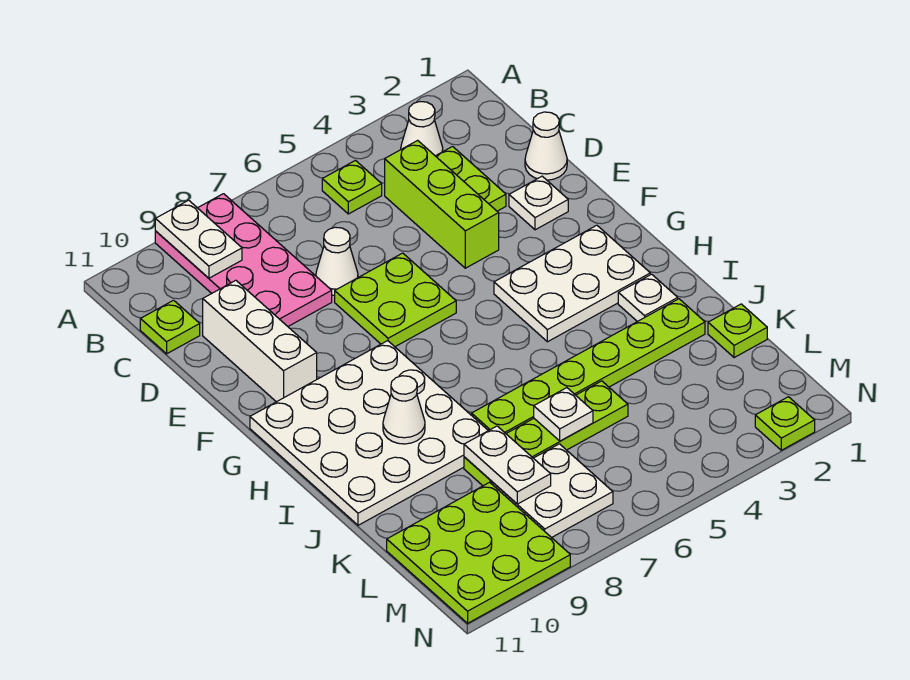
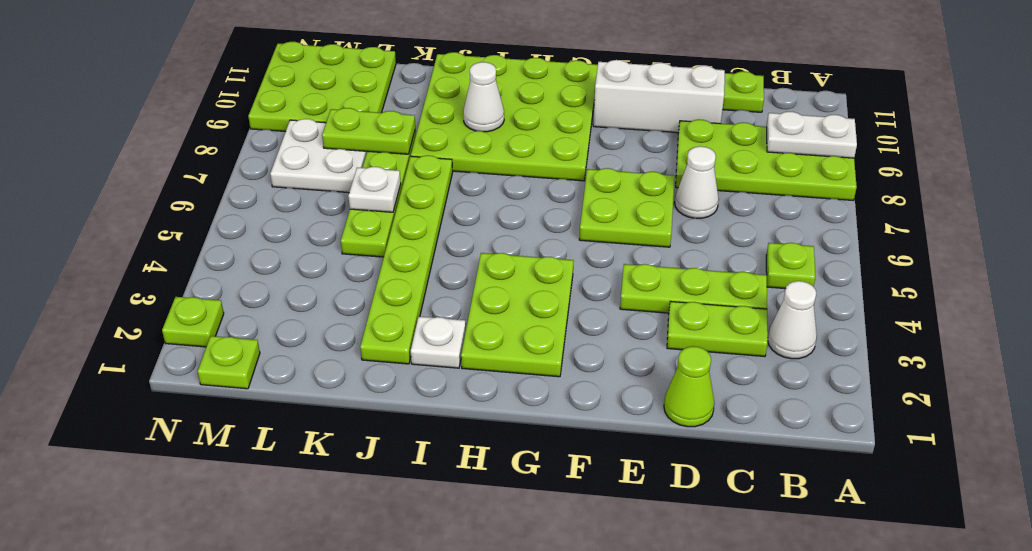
pink plate A8:D9 level 1 -> lime plate A8:D9 level 1
lime brick C4:E4 level 1 -> lime plate C4:E4 level 1
white cone D1 level 1 -> lime cone D1 level 1
white plate E2 level 1 -> none
white plate G2:H4 level 1 -> lime plate G2:H4 level 1
white plate G8:J11 level 1 -> lime plate G8:J11 level 1
lime plate K1 level 1 -> lime plate M1 level 1
white plate K8:L8 level 2 -> lime plate K8:L8 level 2

